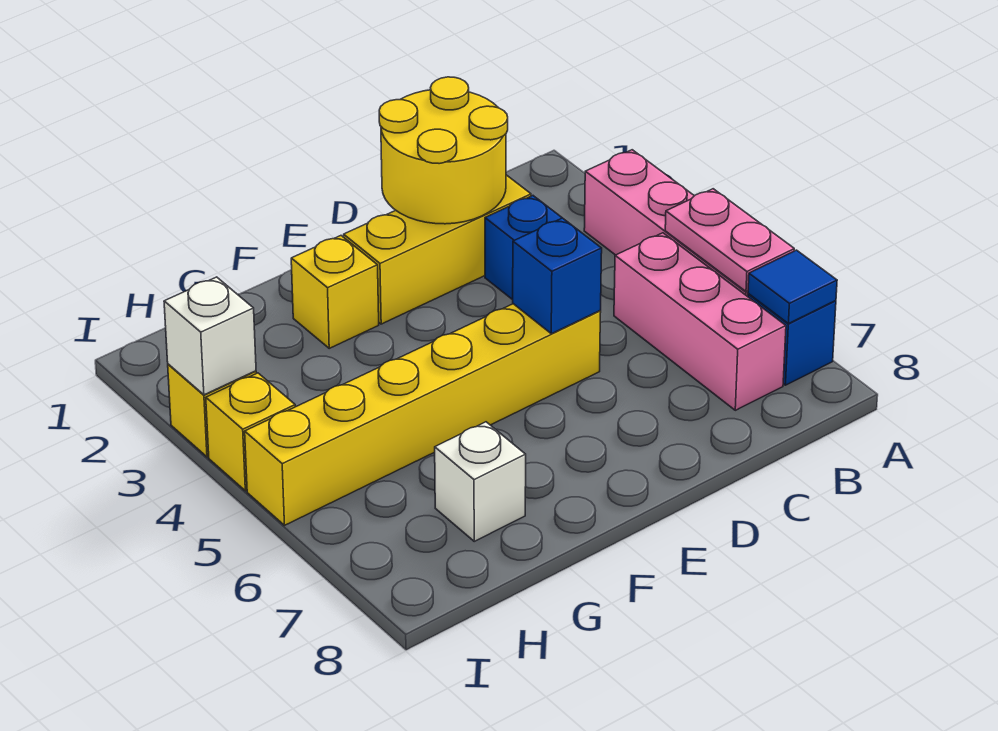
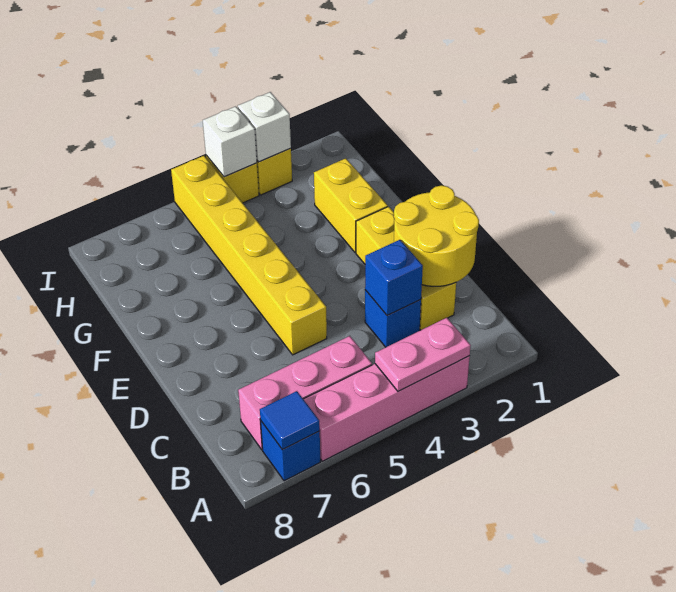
pink plate A5:A6 level 2 -> pink plate A3:A4 level 2
blue brick D5 level 2 -> blue brick C3 level 2
yellow brick F2 level 1 -> yellow brick F2:G2 level 1
white brick G7 level 1 -> white brick I4 level 2

